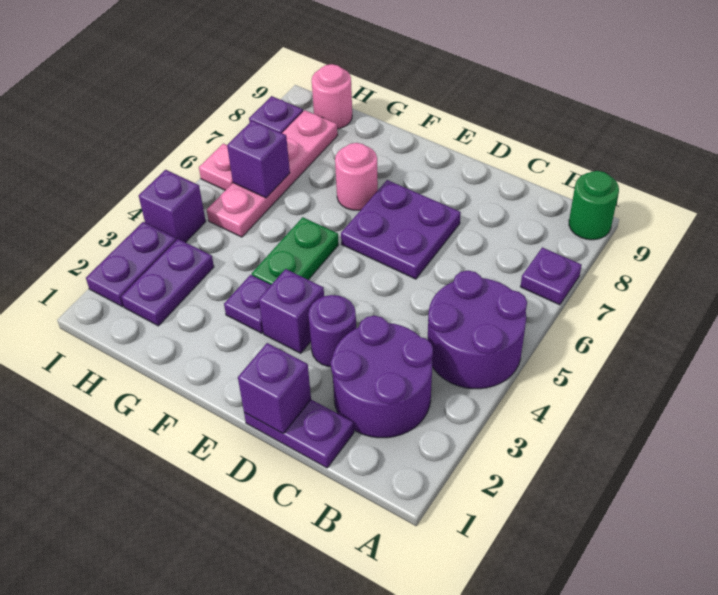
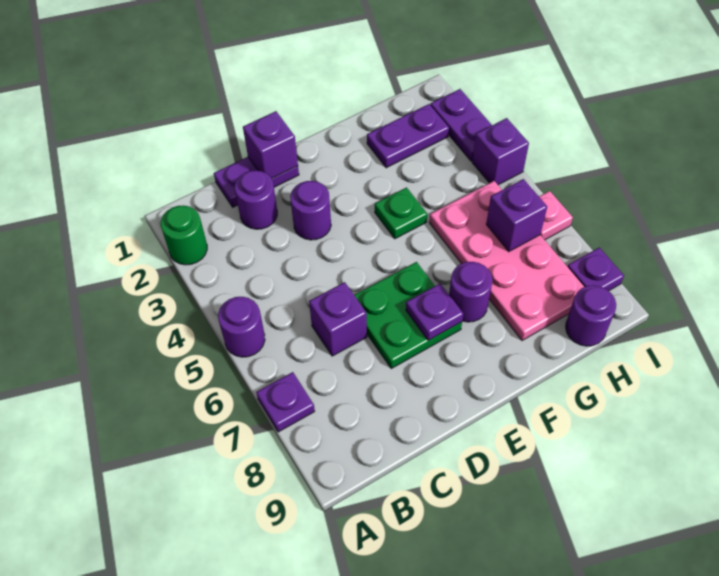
purple round brick A4:B5 level 1 -> purple round brick A5 level 1
green round brick A9 level 1 -> green round brick A2 level 1
purple round brick B2:C3 level 1 -> purple round brick C2 level 1
purple plate D6:E7 level 1 -> green plate D6:E7 level 1
purple brick E3 level 1 -> purple brick C6 level 1
purple plate F3 level 1 -> purple plate E7 level 2
green plate F4:F5 level 1 -> green plate F4 level 1
pink round brick F7 level 1 -> purple round brick F7 level 1
purple plate H2:H3 level 1 -> purple plate G2:H2 level 1
pink plate H5:H8 level 1 -> pink plate G5:H8 level 1
pink round brick H9 level 1 -> purple round brick H9 level 1

